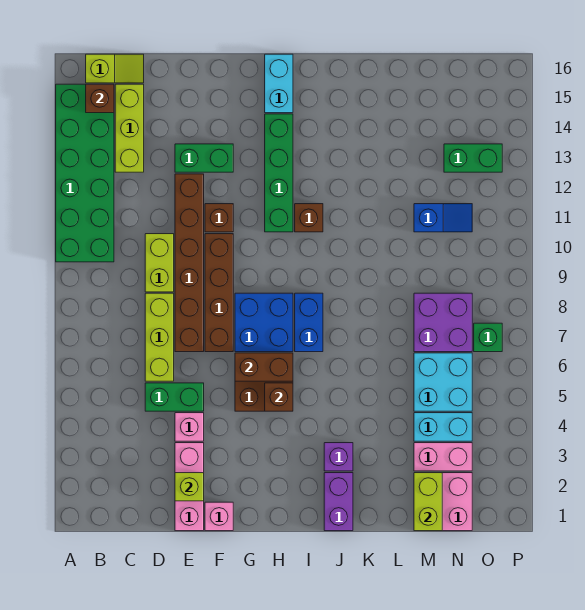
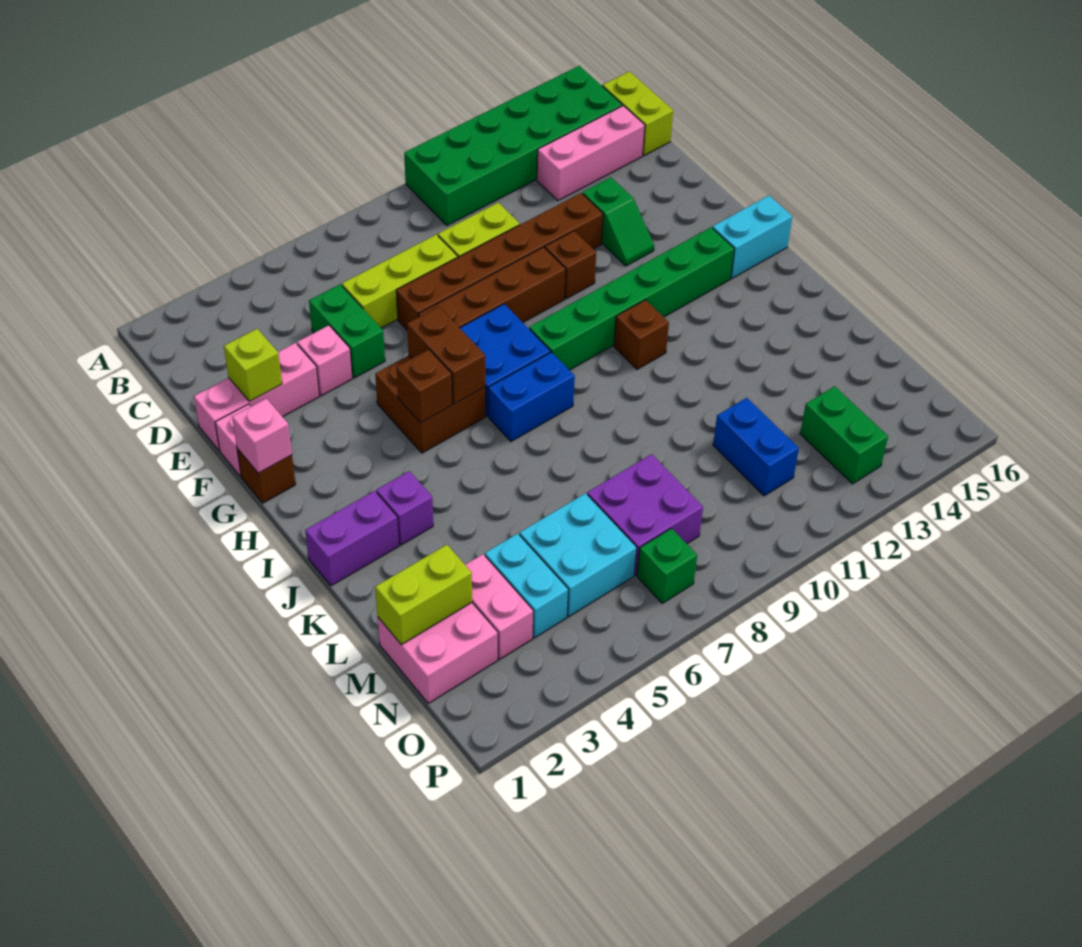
brown brick B15 level 2 -> brown brick G1 level 1
lime slope B16:C16 level 1 top B -> lime brick B16:C16 level 1
lime brick C13:C15 level 1 -> pink brick C13:C15 level 1
green brick E13:F13 level 1 -> green slope E13:F13 level 1 top E
none -> pink brick G1 level 2
green brick H11:H14 level 1 -> green brick H9:H14 level 1
blue slope M11:N11 level 1 top M -> blue brick M11:N11 level 1

